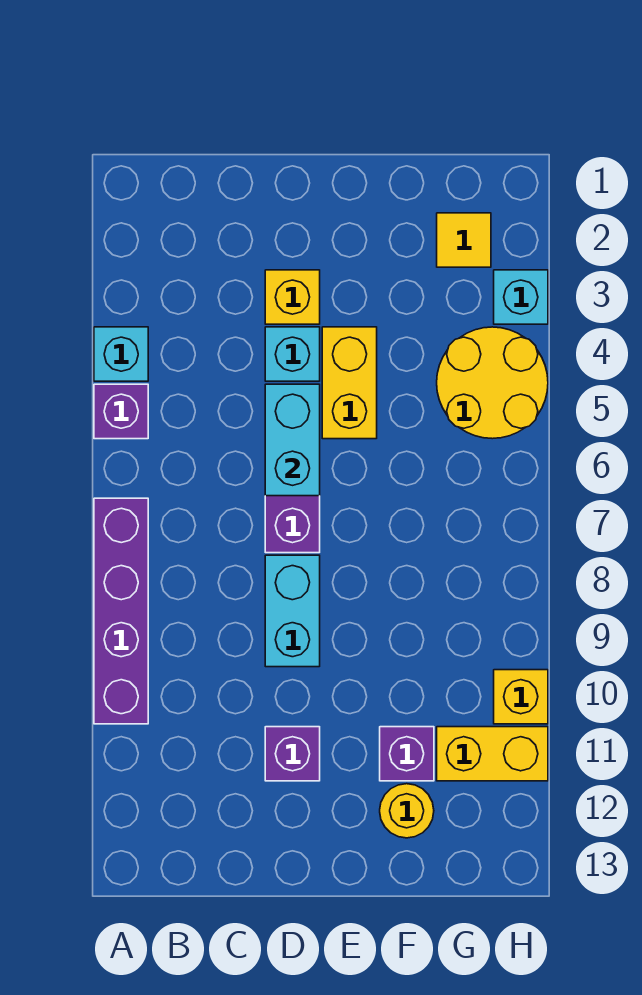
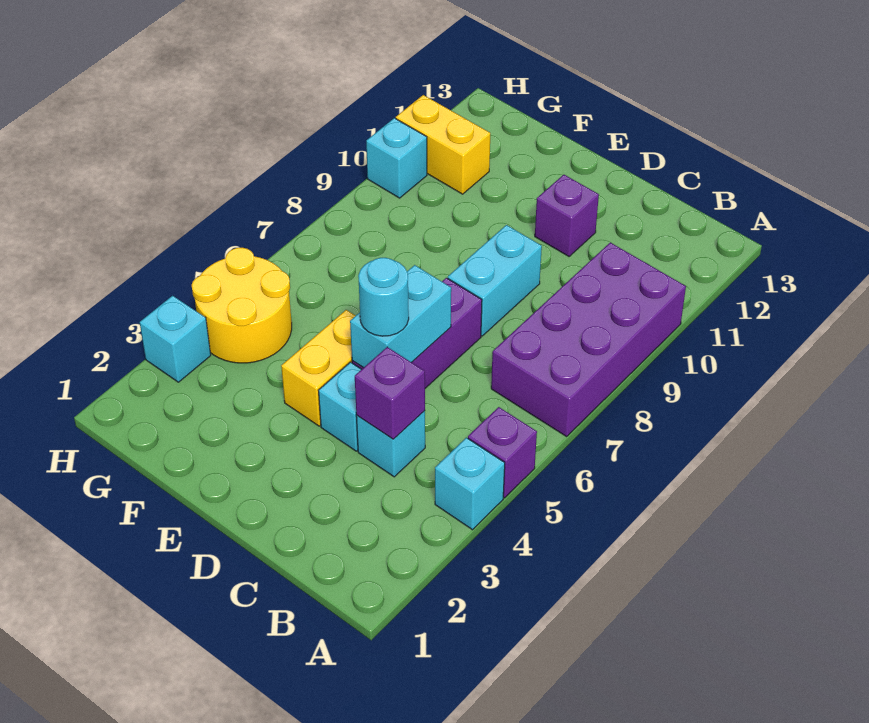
purple brick A7:A10 level 1 -> purple brick A7:B10 level 1
none -> cyan brick C4 level 1
yellow brick D3 level 1 -> none
none -> cyan round brick D5 level 3
purple brick F11 level 1 -> purple brick C4 level 2
yellow round brick F12 level 1 -> none
yellow tile G2 level 1 -> none
yellow brick H10 level 1 -> cyan brick H10 level 1

